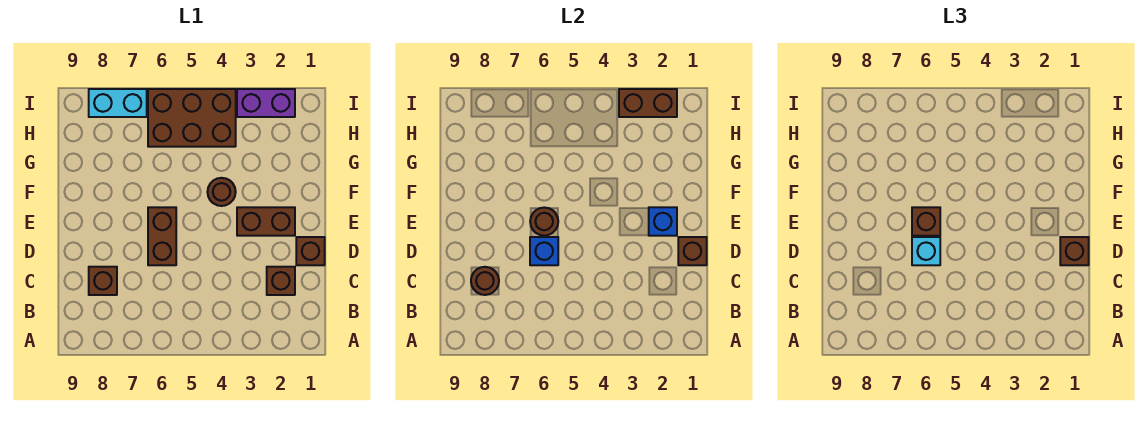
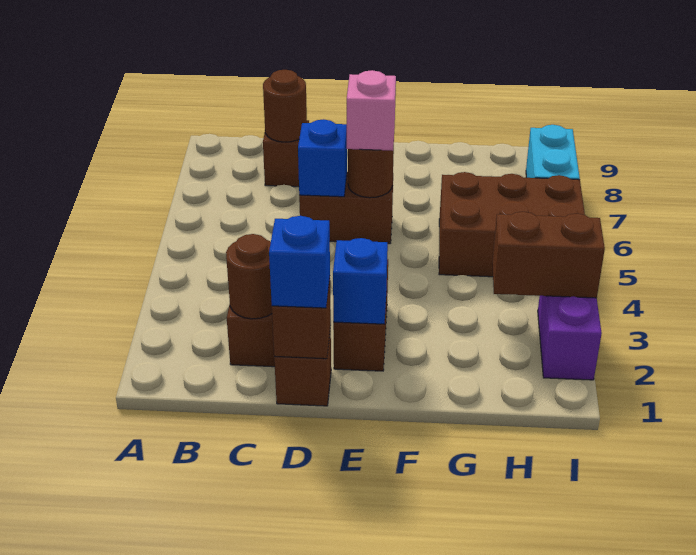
brown brick D1 level 3 -> blue brick D1 level 3
cyan brick D6 level 3 -> none
brown brick E6 level 3 -> pink brick E6 level 3
brown round brick F4 level 1 -> brown round brick C2 level 2
brown brick H4:I6 level 1 -> brown brick G5:I6 level 1
brown brick I2:I3 level 2 -> brown brick H3:I3 level 2

